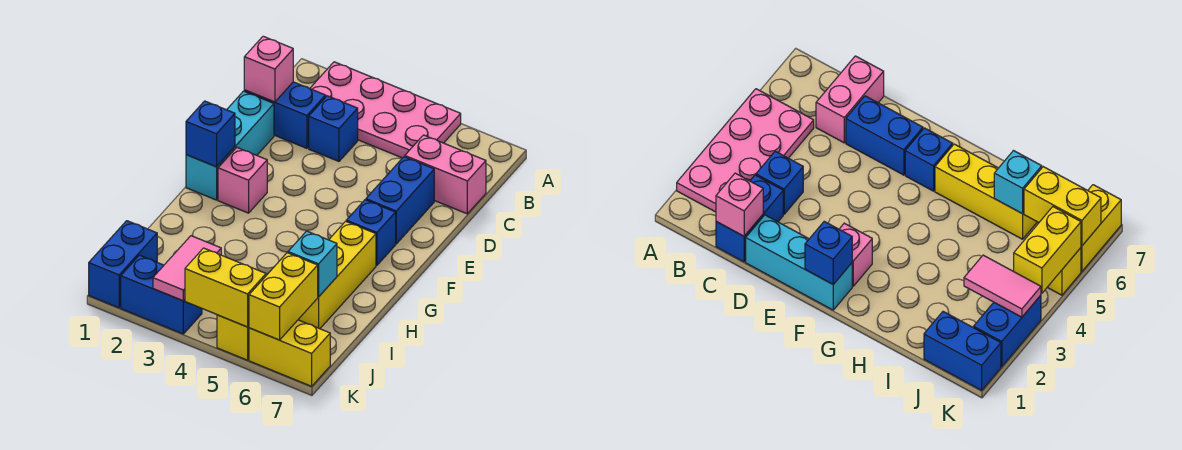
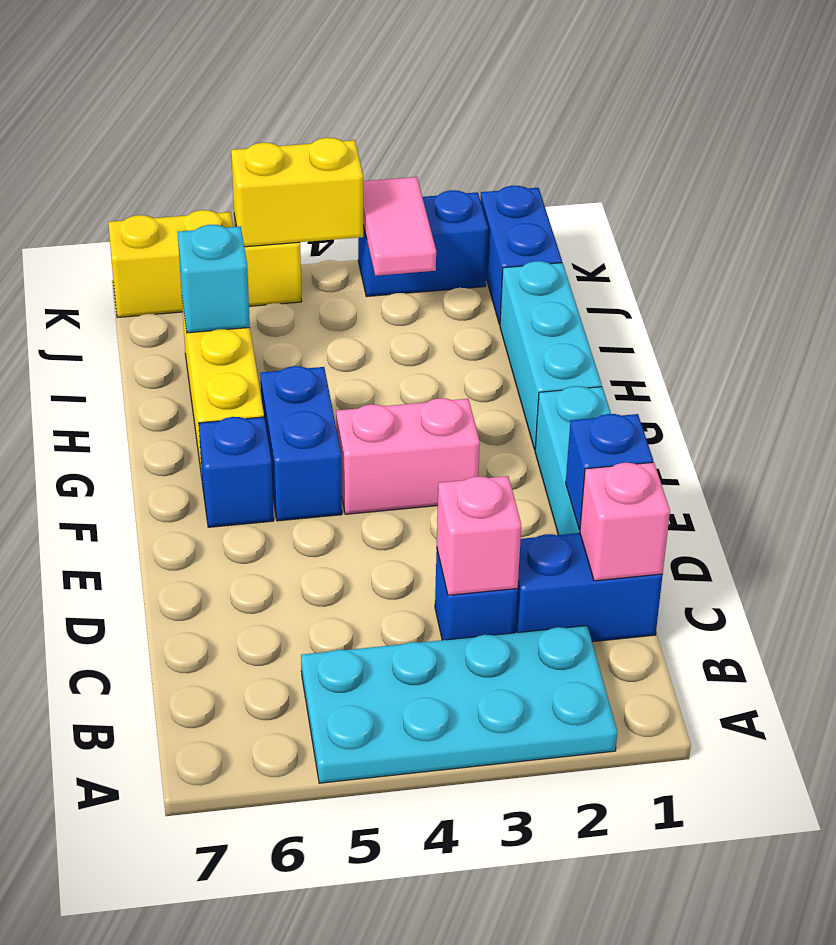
pink plate A2:B5 level 1 -> cyan plate A2:B5 level 1
pink brick C6:C7 level 1 -> pink brick F3:F4 level 1
blue brick D6:E6 level 1 -> blue brick F5:G5 level 1
blue brick F1 level 2 -> blue brick D1 level 2
pink brick F2 level 1 -> pink brick C3 level 2
none -> cyan brick G1:I1 level 1
yellow brick J6:K6 level 2 -> none

